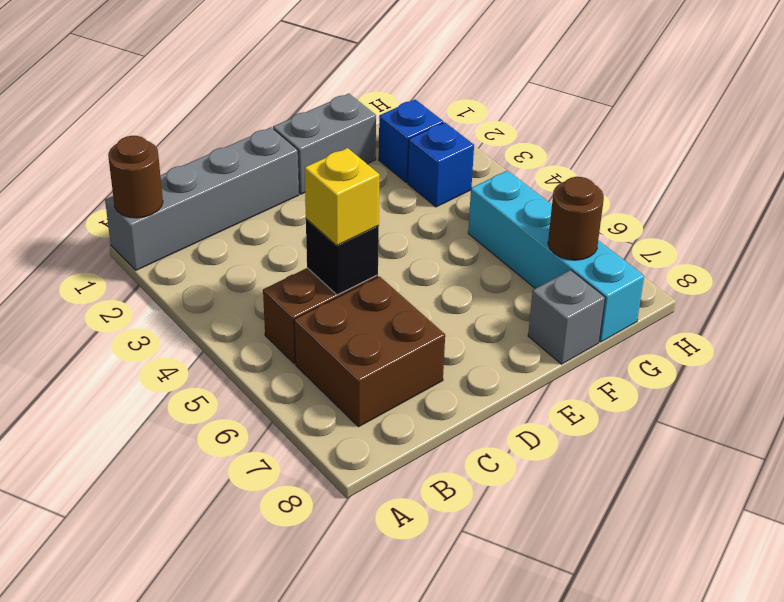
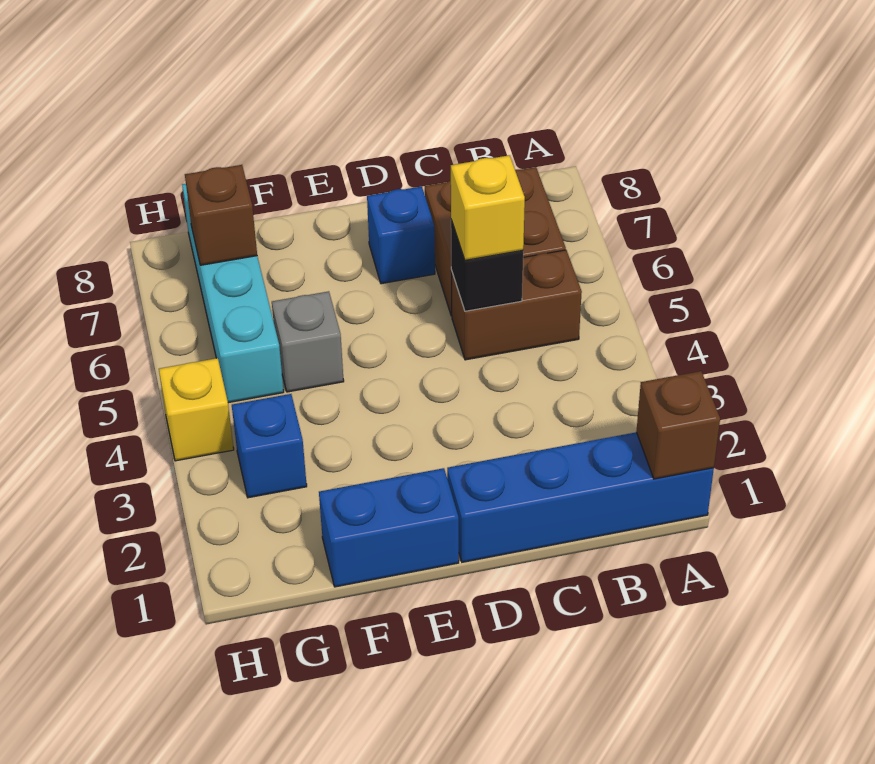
grey brick A1:D1 level 1 -> blue brick A1:D1 level 1
brown round brick A1 level 2 -> brown brick A1 level 2
grey brick E1:F1 level 1 -> blue brick E1:F1 level 1
grey brick F8 level 1 -> grey brick F5 level 1
blue brick G2 level 1 -> blue brick D7 level 1
brown round brick G7 level 2 -> brown brick G7 level 2
none -> yellow brick H4 level 1

